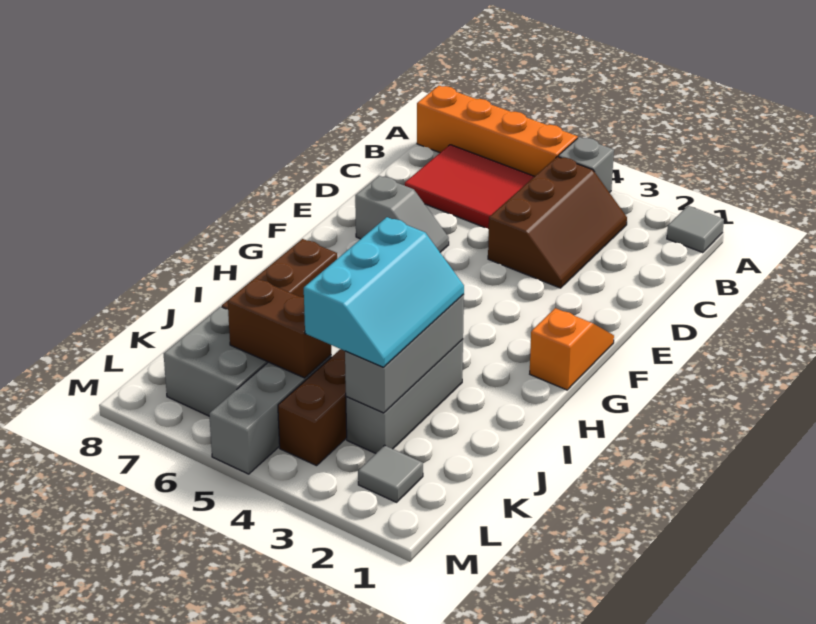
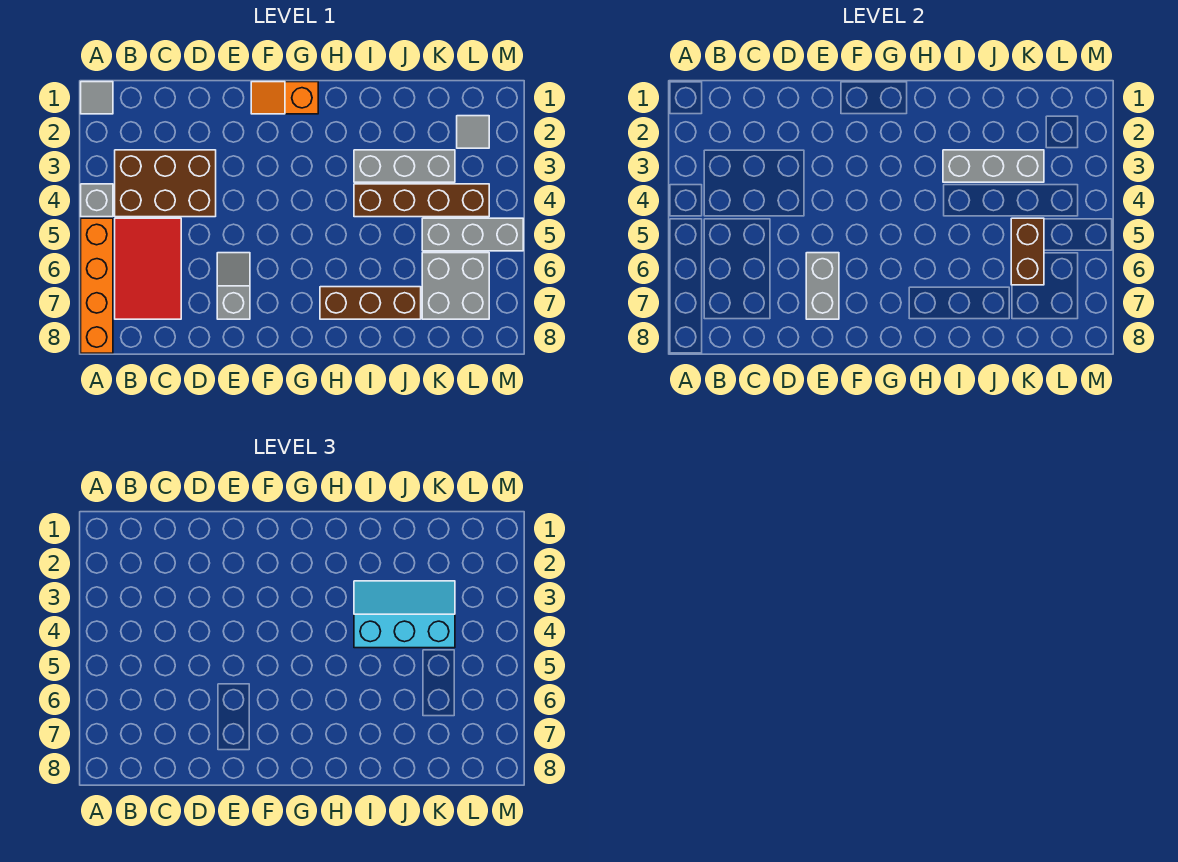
brown slope B3:D4 level 1 top 4 -> brown brick B3:D4 level 1
none -> grey brick E6:E7 level 2

